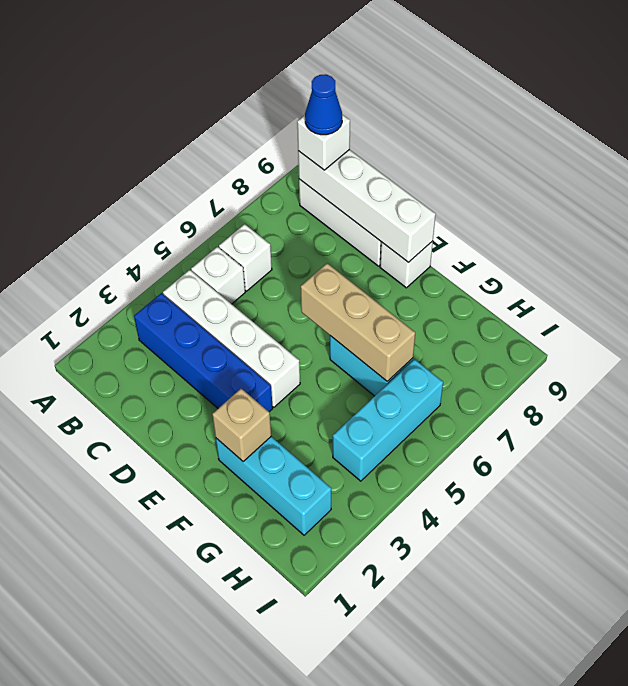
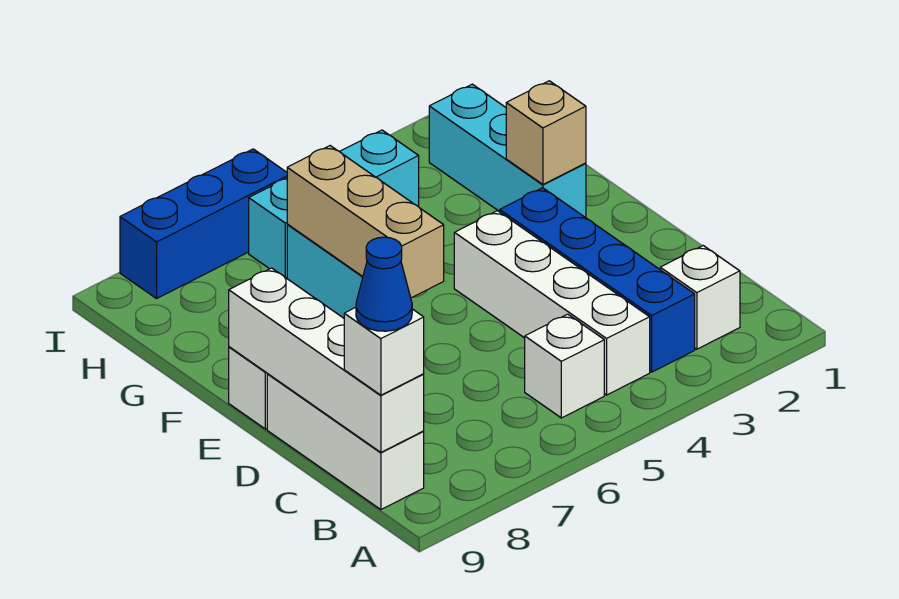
white brick B6 level 1 -> white brick B2 level 1
none -> blue brick I6:I8 level 1

